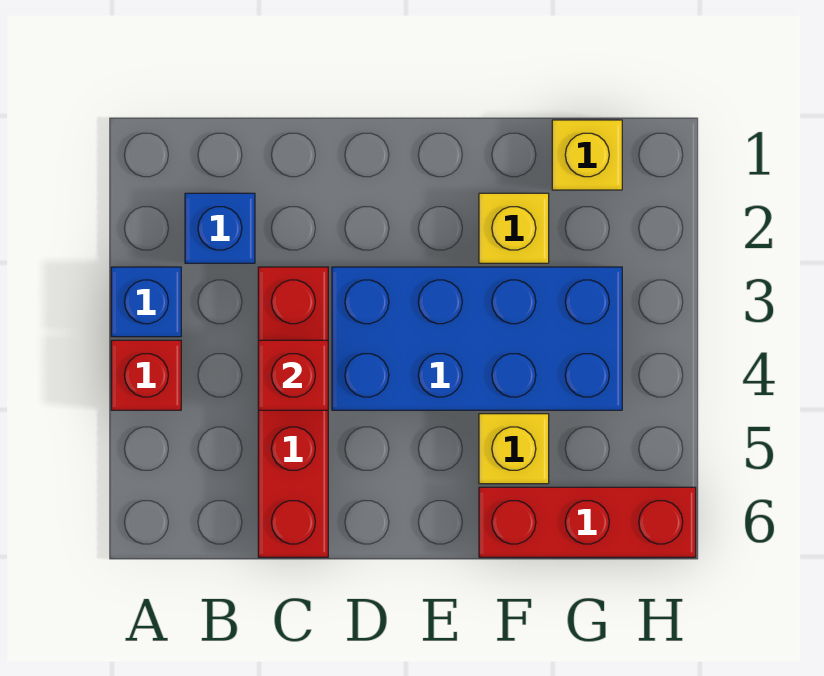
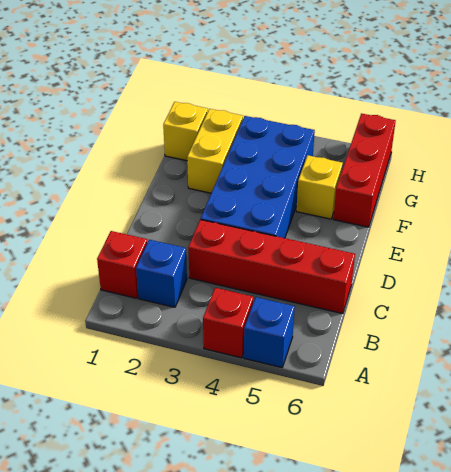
blue brick A3 level 1 -> blue brick A5 level 1
red brick C4 level 2 -> red brick B1 level 1
yellow brick F2 level 1 -> yellow brick F2:G2 level 1

